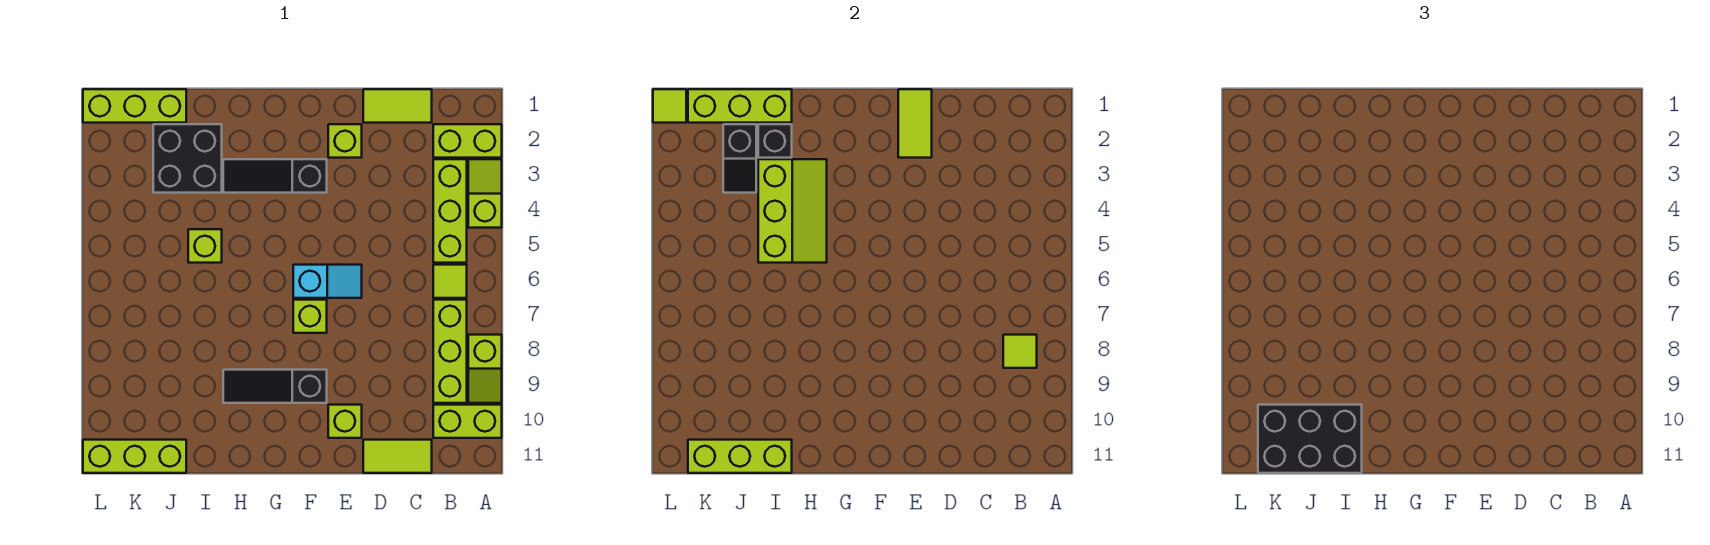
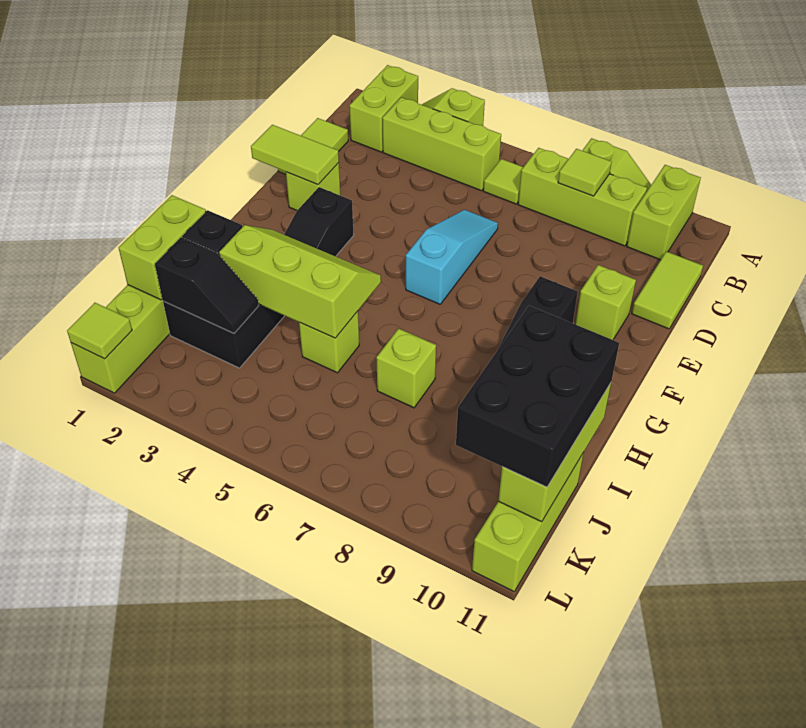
cyan slope E6:F6 level 1 top F -> cyan slope D6:F6 level 1 top F
lime brick F7 level 1 -> lime brick I7 level 1
lime brick I1:K1 level 2 -> lime brick I1:J1 level 2

